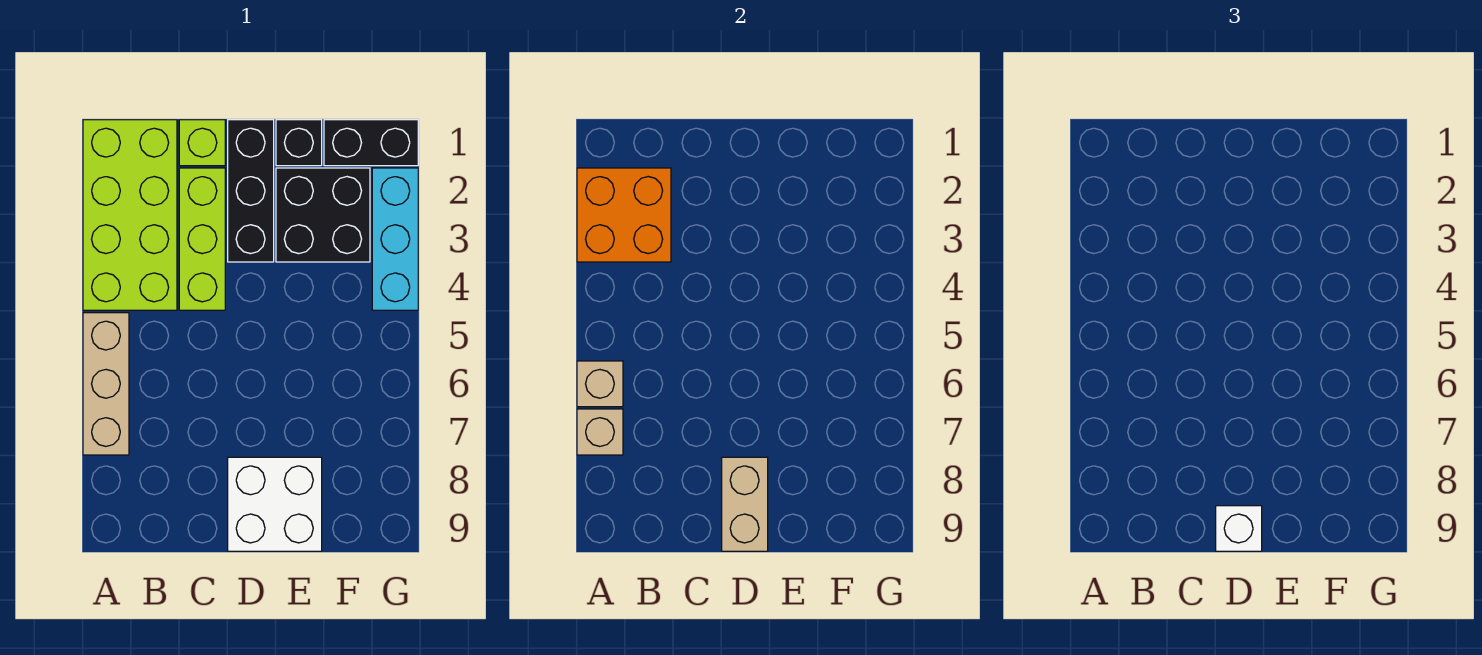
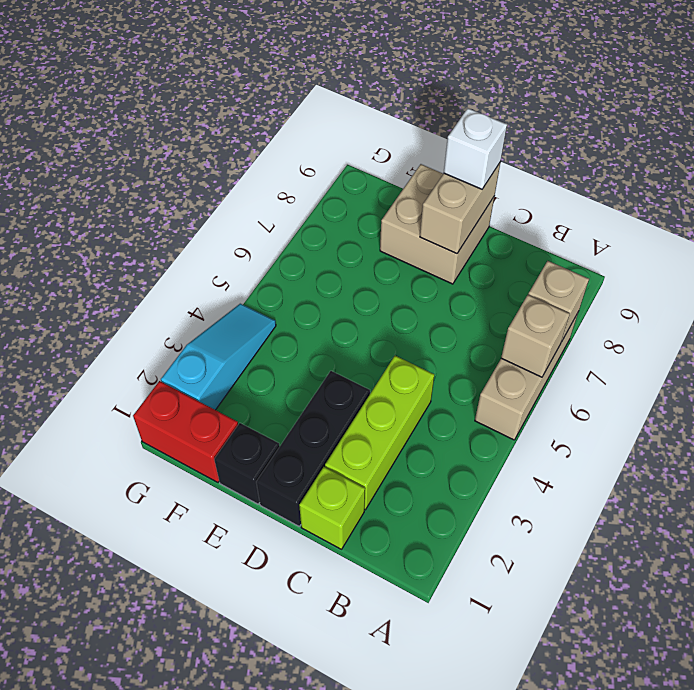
lime brick A1:B4 level 1 -> none
orange brick A2:B3 level 2 -> none
white brick D8:E9 level 1 -> tan brick D8:E9 level 1
black brick E2:F3 level 1 -> none
black brick F1:G1 level 1 -> red brick F1:G1 level 1
cyan brick G2:G4 level 1 -> cyan slope G2:G4 level 1 top 2

